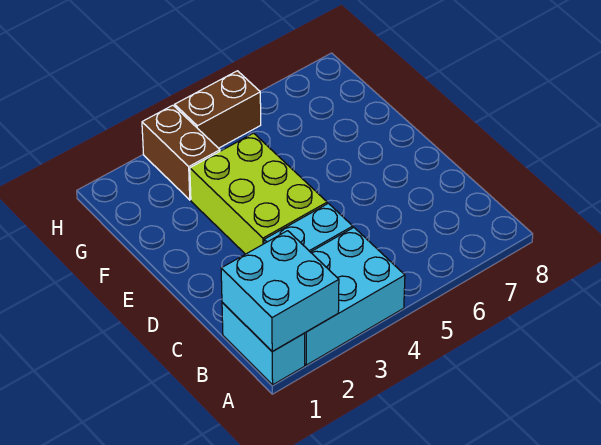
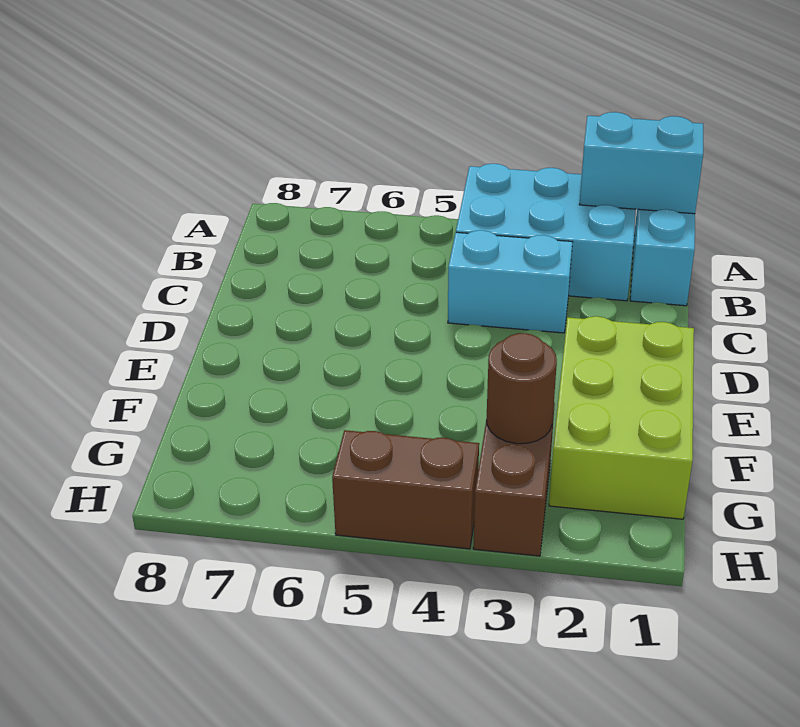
cyan brick A1:B2 level 2 -> cyan brick A1:A2 level 2
lime brick D3:F4 level 1 -> lime brick E1:G2 level 1
none -> brown round brick G3 level 2

